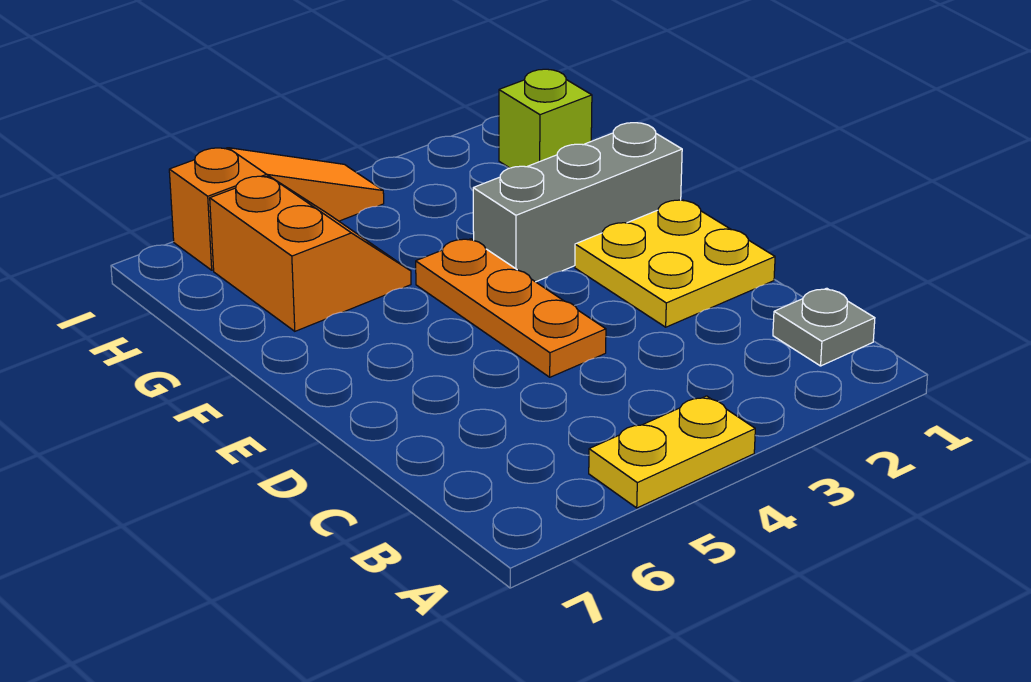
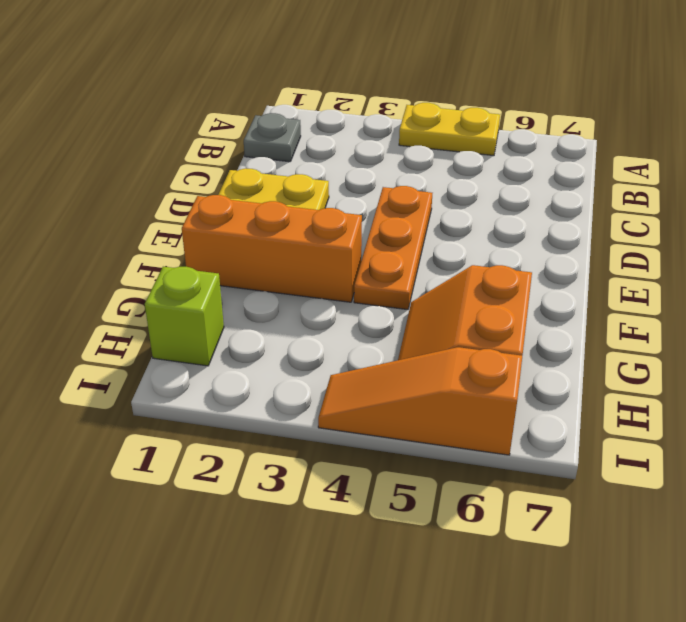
grey brick F1:F3 level 1 -> orange brick F1:F3 level 1

